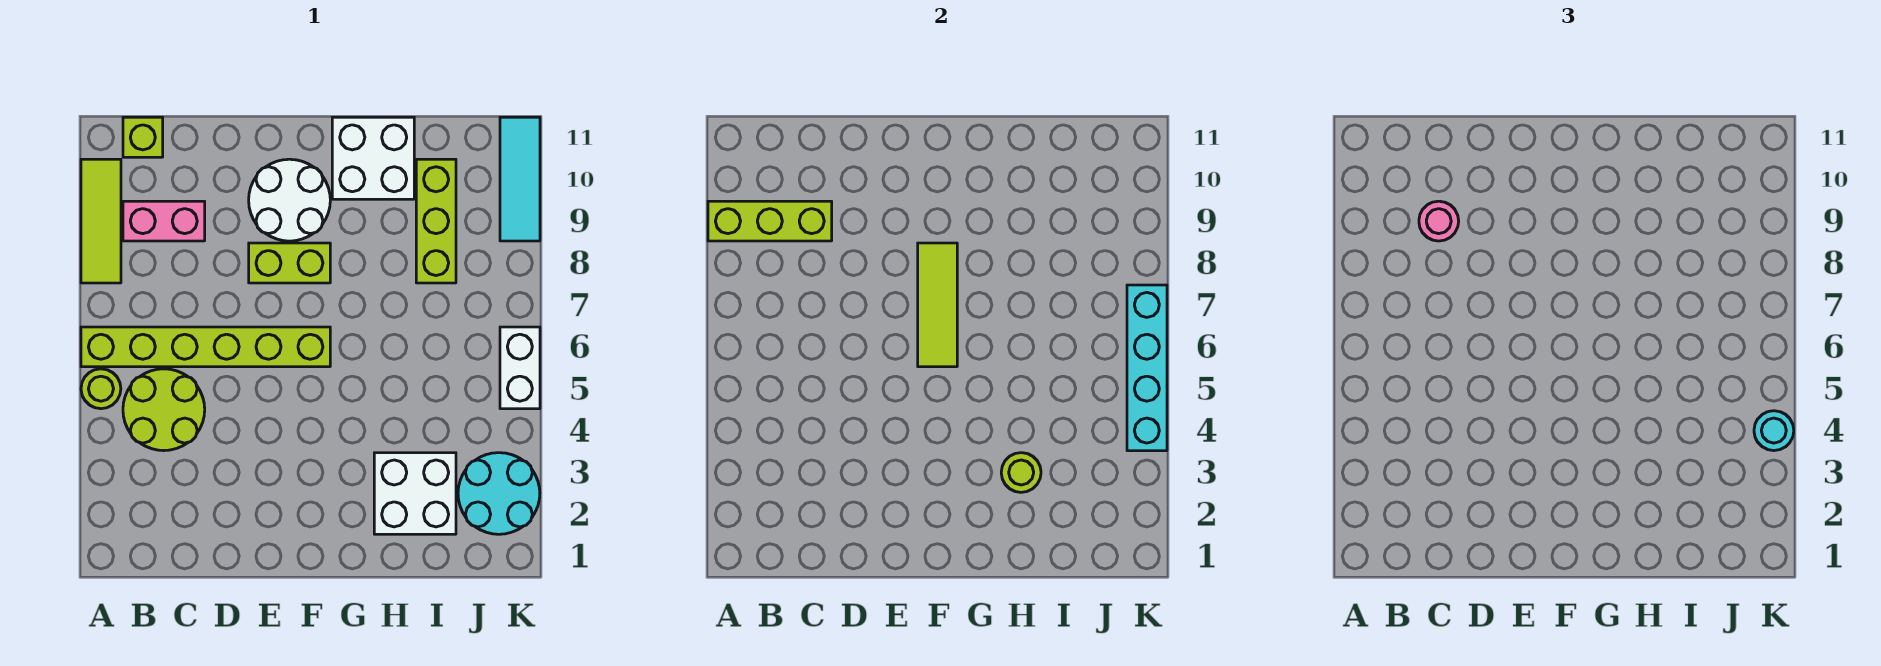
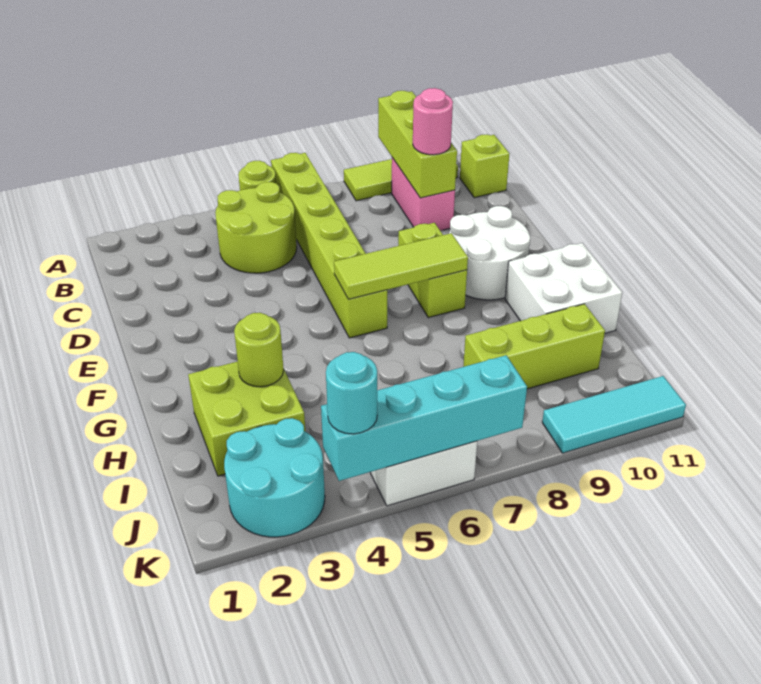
white brick H2:I3 level 1 -> lime brick H2:I3 level 1

